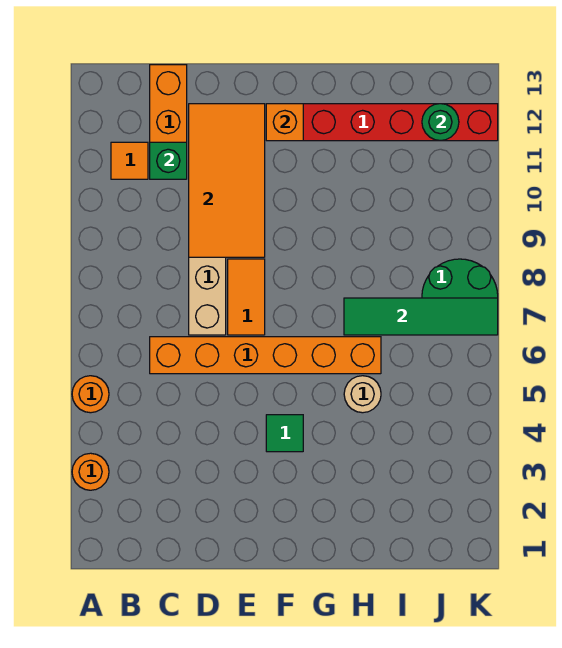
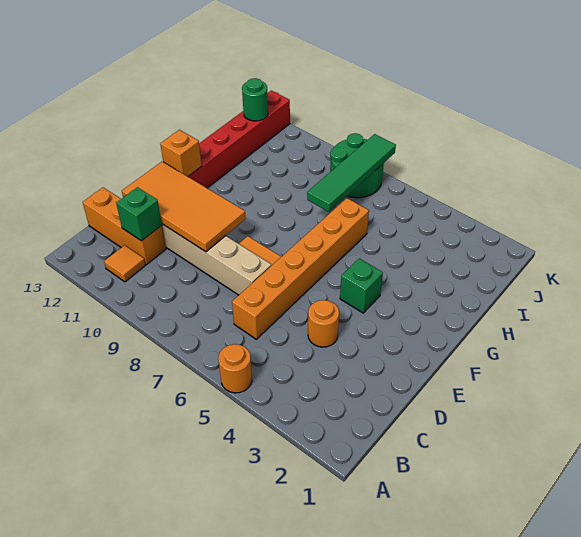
orange round brick A3 level 1 -> orange round brick D4 level 1
green tile F4 level 1 -> green brick F4 level 1
tan round brick H5 level 1 -> none

